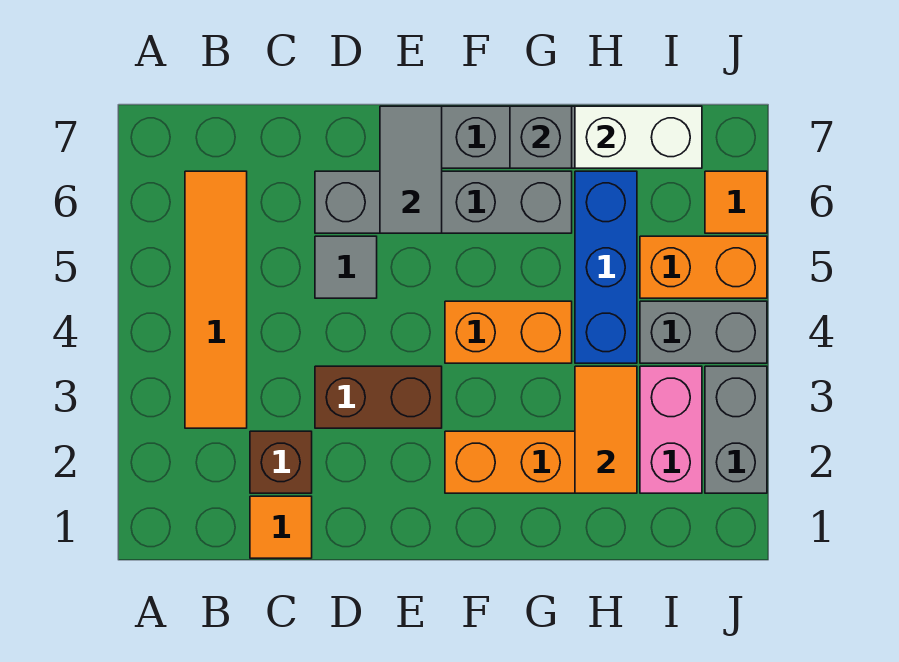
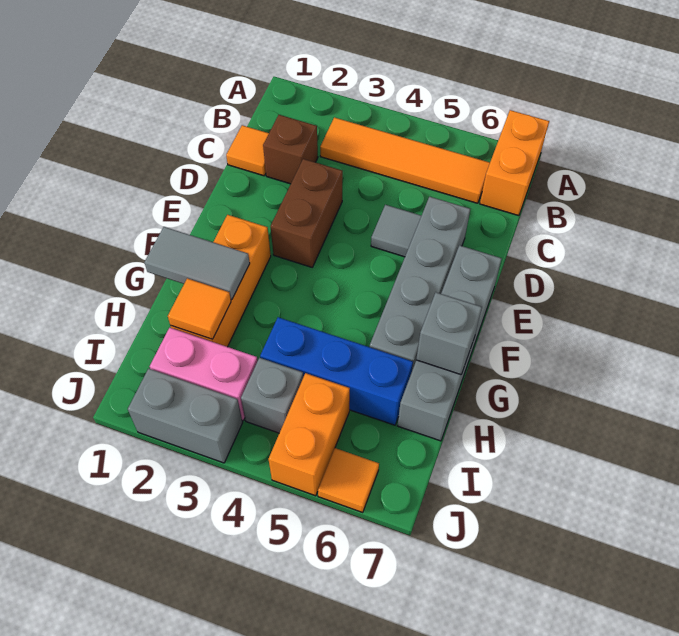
grey tile E6:E7 level 2 -> grey tile G1:G2 level 2
orange brick F4:G4 level 1 -> orange brick A7:B7 level 1
orange tile H2:H3 level 2 -> orange tile H2 level 2
white brick H7:I7 level 2 -> none
grey brick I4:J4 level 1 -> grey brick I4 level 1

